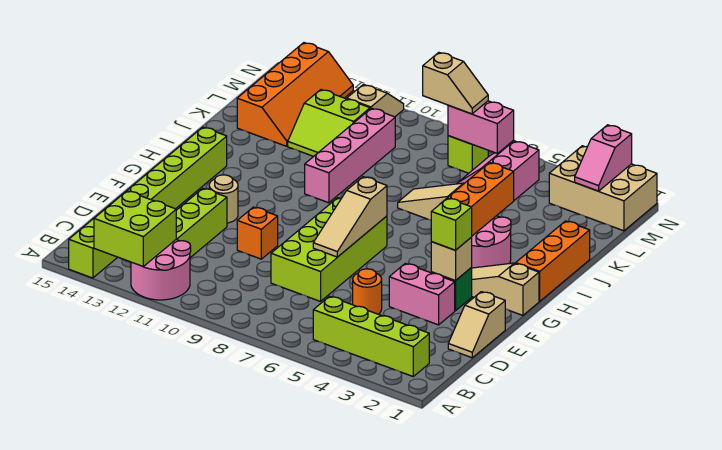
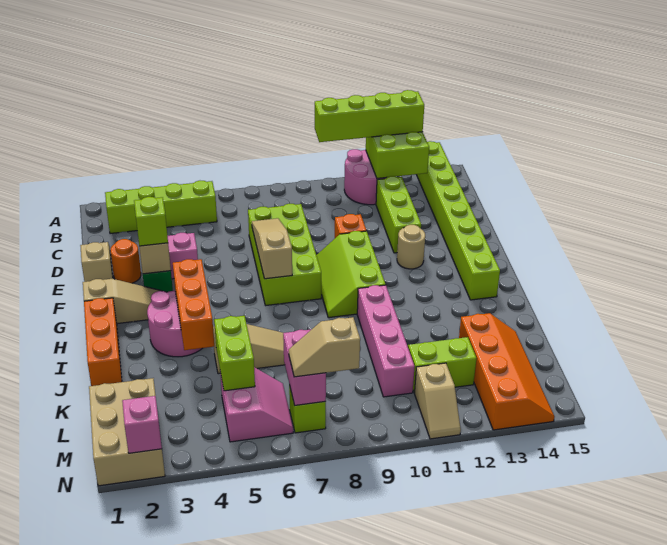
none -> lime brick A10:A13 level 3
orange round brick D5 level 1 -> orange round brick E2 level 1
none -> lime slope F9:H10 level 1 top 10
none -> lime brick K5:L5 level 2
orange slope K13:N14 level 1 top 14 -> orange slope K13:N14 level 1 top 13
tan brick M1:N3 level 1 -> tan brick L1:N2 level 1
pink brick M6:M7 level 2 -> pink brick L7:M7 level 2

